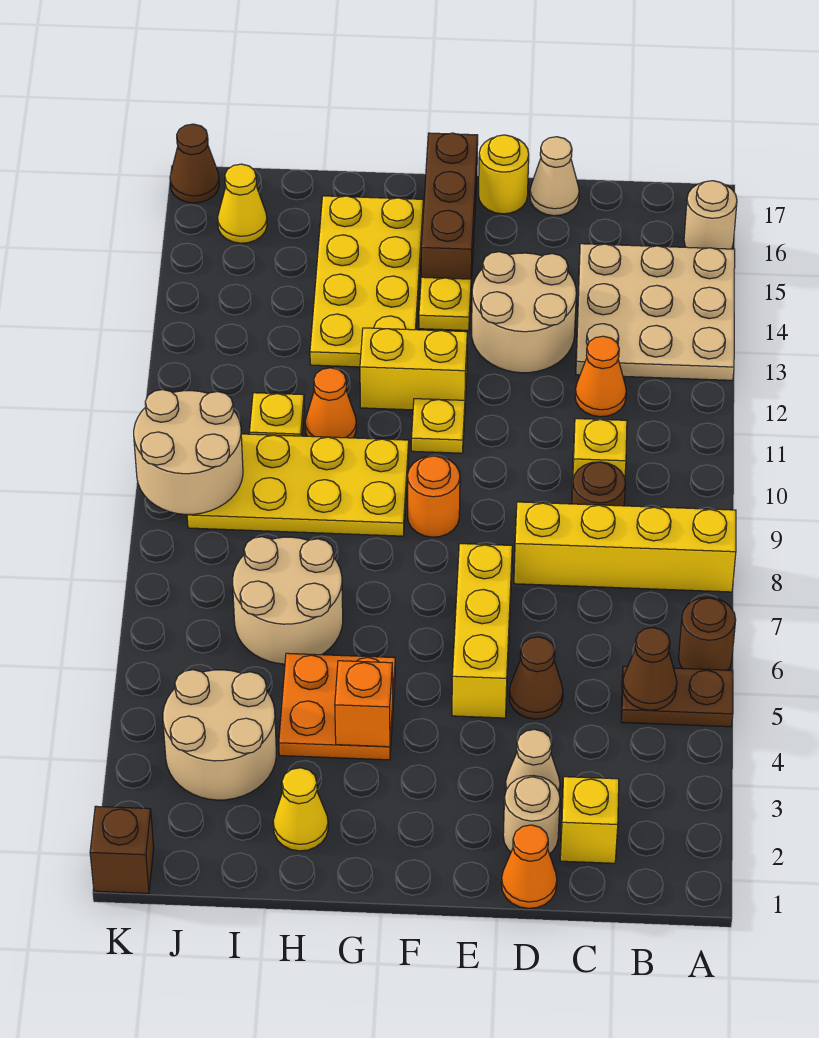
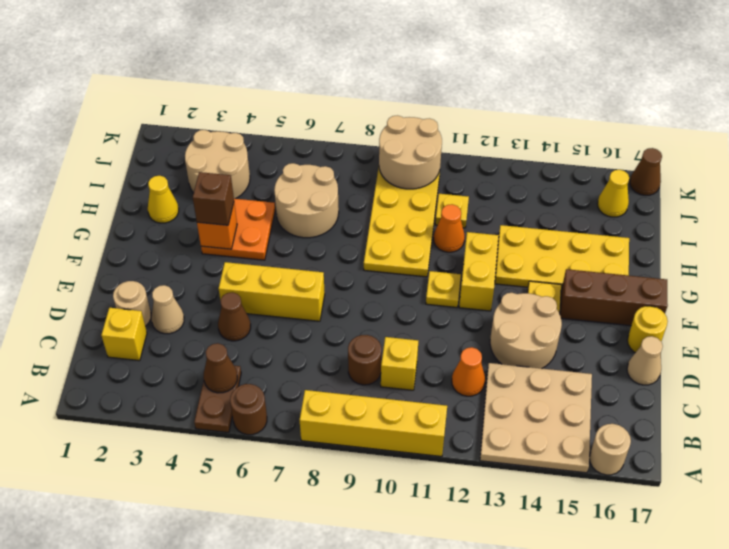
yellow brick A8:D8 level 1 -> yellow brick A8:A11 level 1
orange cone D1 level 1 -> none
orange round brick F9 level 1 -> none
brown brick K1 level 1 -> brown brick G4 level 3

